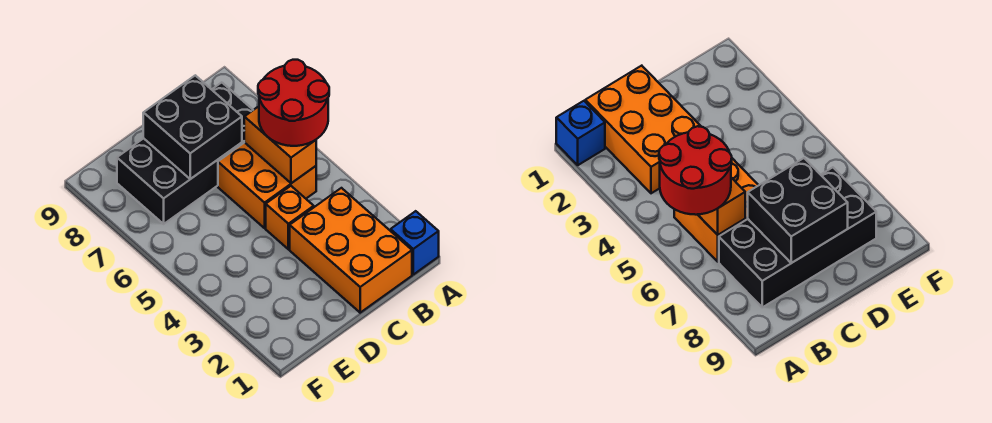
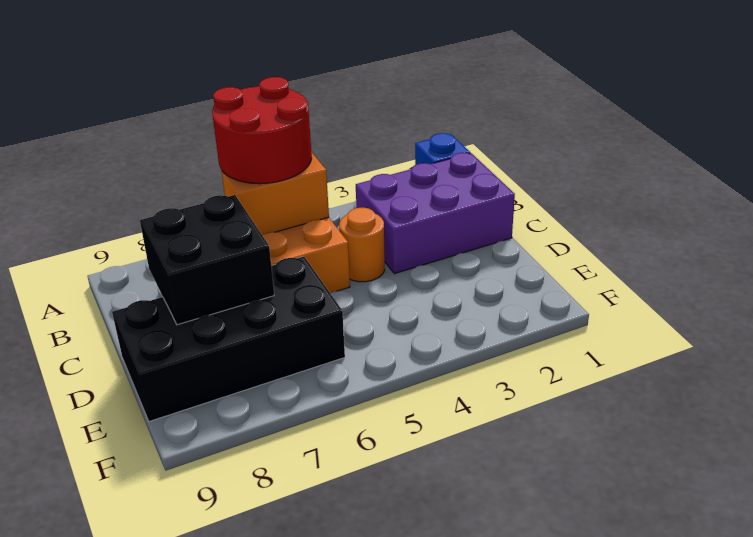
orange brick B1:C3 level 1 -> purple brick B1:C3 level 1
black brick B7:E8 level 1 -> black brick D6:E9 level 1
orange brick C4 level 1 -> orange round brick C4 level 1

